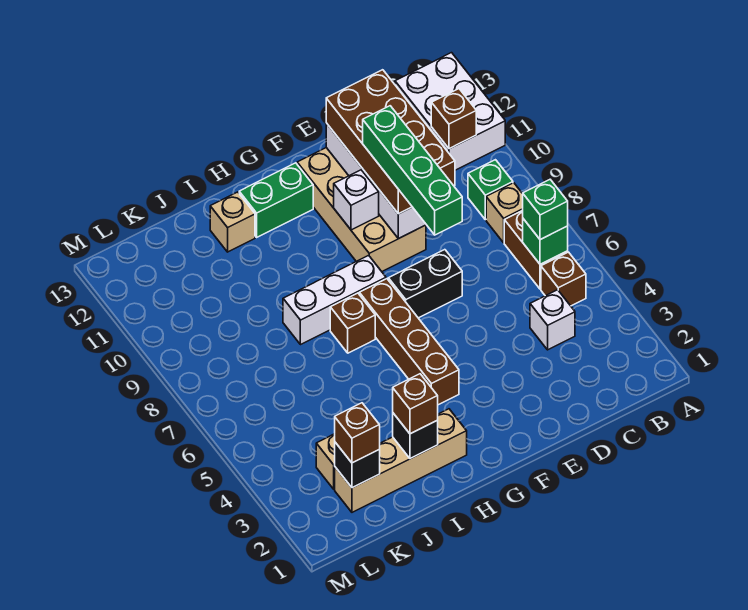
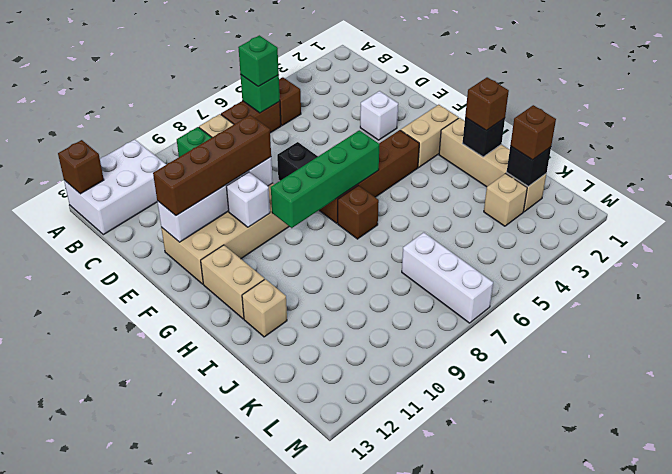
brown brick B11 level 2 -> brown brick A13 level 2
white brick C4 level 1 -> white brick E3 level 1
brown brick D9:E12 level 3 -> brown brick E9:E12 level 3
green brick E7:E10 level 4 -> green brick G6:G9 level 2
none -> tan brick G2:G3 level 1
white brick G8:I8 level 1 -> white brick K7:M7 level 1
green brick G12:H12 level 1 -> tan brick G12:H12 level 1

